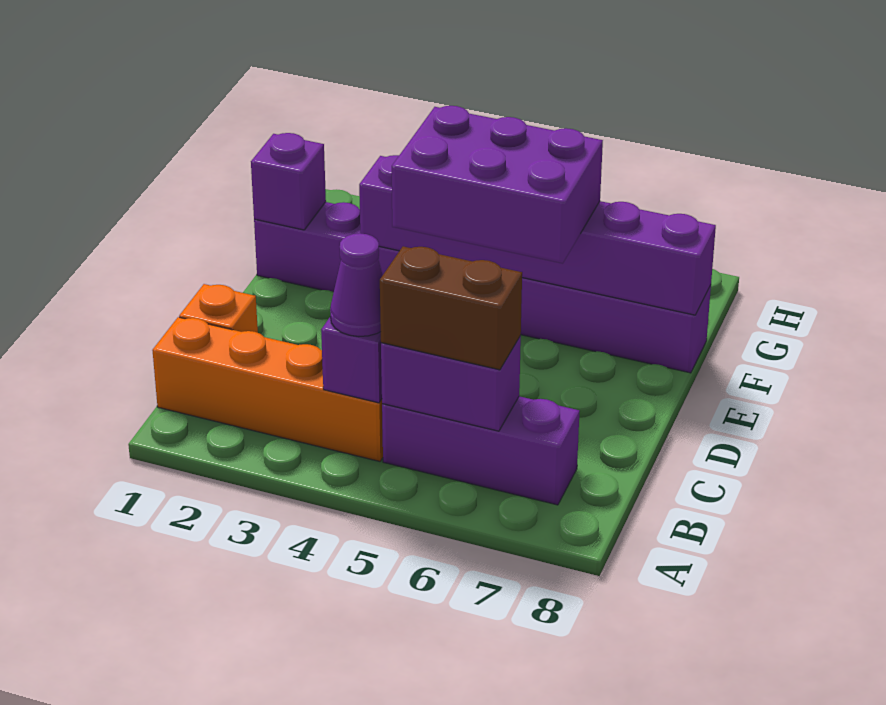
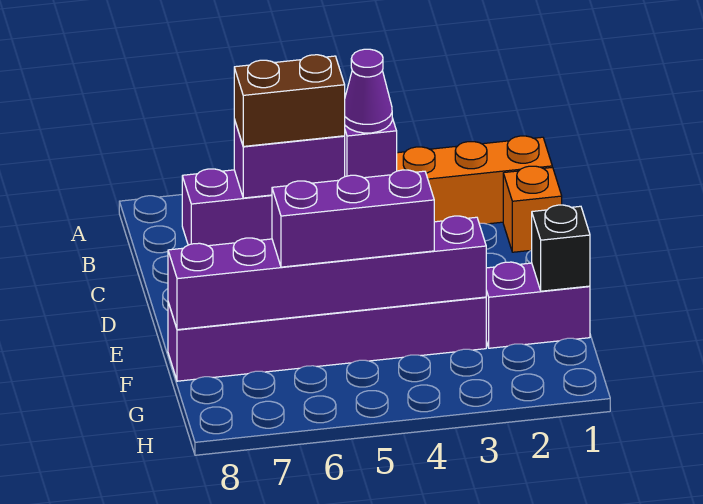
purple brick E4:F6 level 3 -> purple brick F4:F6 level 3
purple brick F1 level 2 -> black brick F1 level 2

